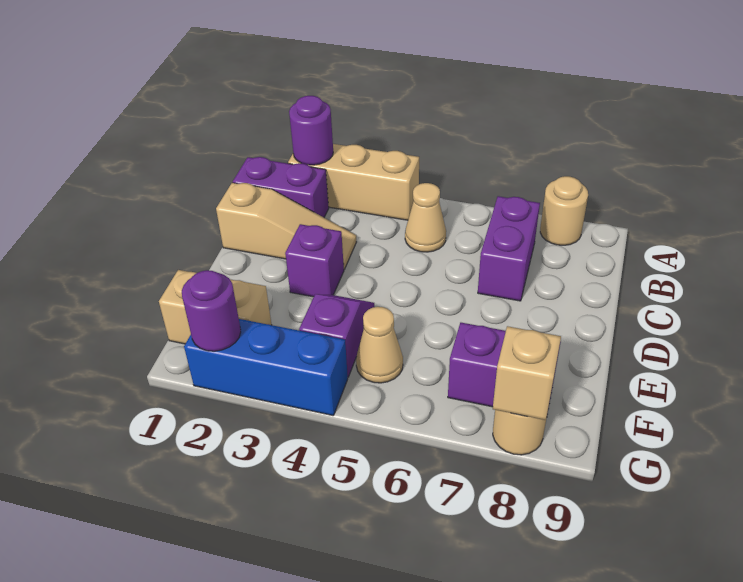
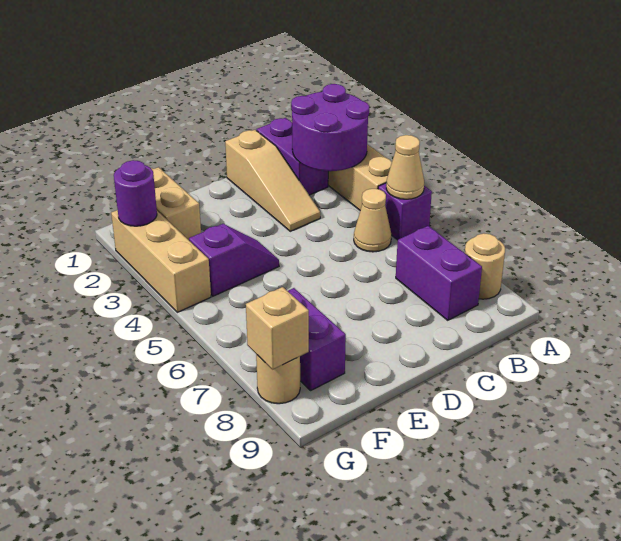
purple round brick A2 level 2 -> purple round brick A2:B3 level 2
purple brick B7:C7 level 1 -> purple brick B7:B8 level 1
purple brick D3 level 1 -> purple brick A5 level 1
tan cone F5 level 1 -> tan cone A5 level 2
blue brick G2:G4 level 1 -> tan brick G2:G4 level 1

